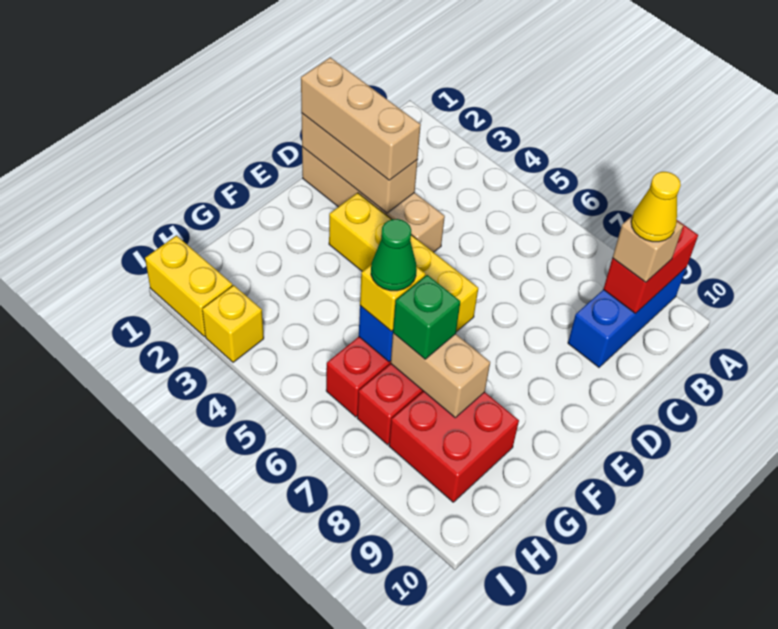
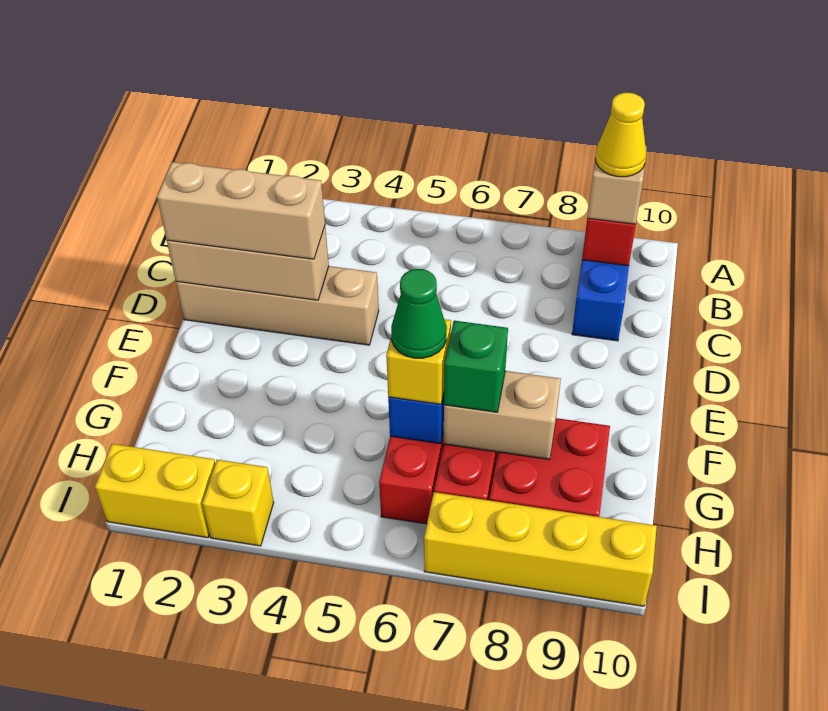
yellow brick E3:E6 level 1 -> yellow brick I7:I10 level 1

